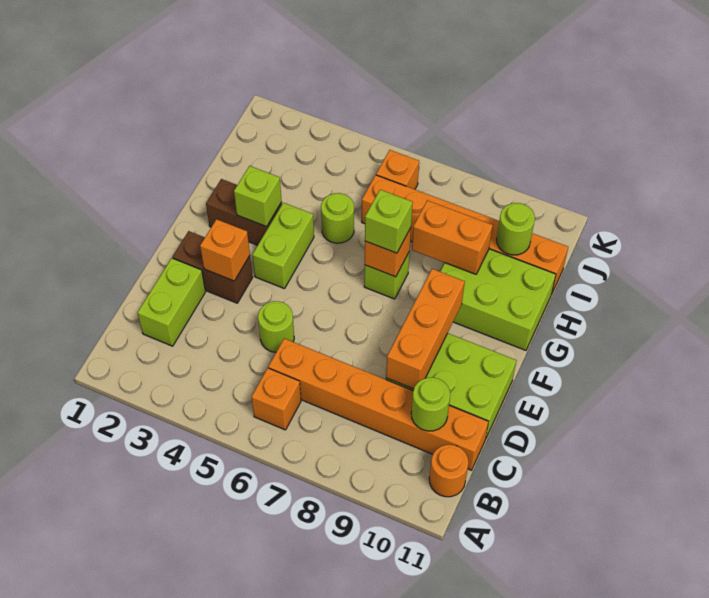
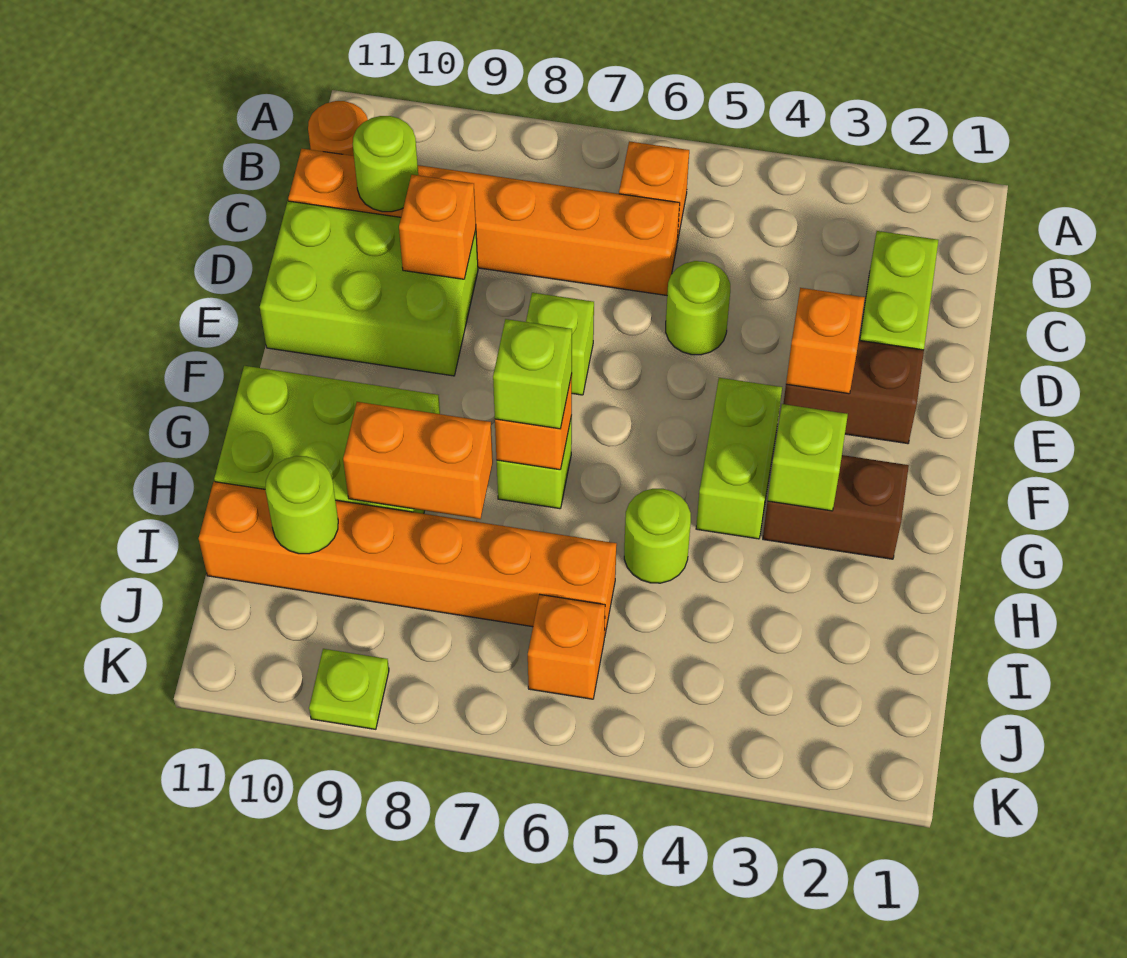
orange brick D9:F9 level 2 -> orange brick D9 level 2
none -> lime brick E7 level 1
none -> lime plate K9 level 1

